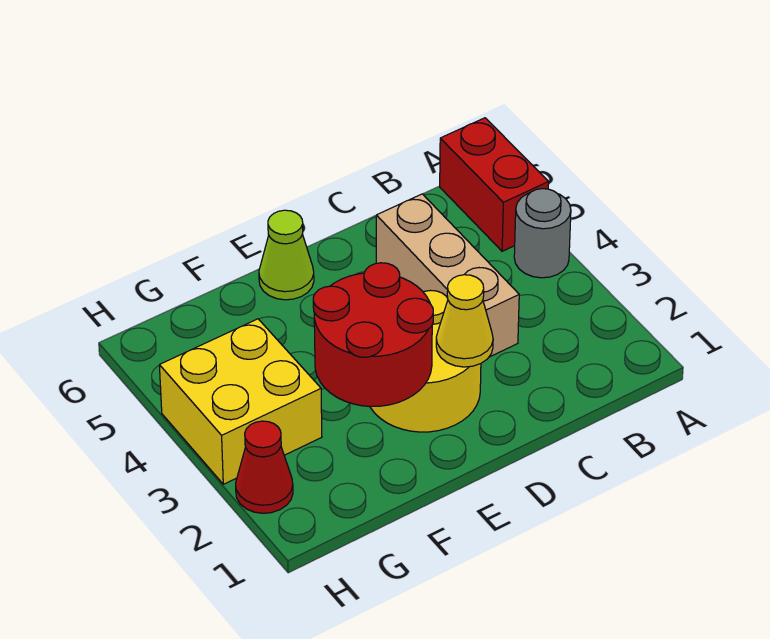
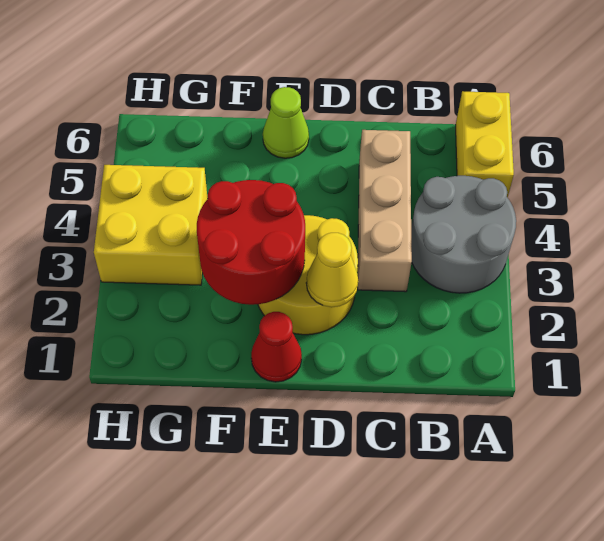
grey round brick A4 level 1 -> grey round brick A3:B4 level 1
red brick A5:A6 level 1 -> yellow brick A5:A6 level 1
red cone H2 level 1 -> red cone E1 level 1

